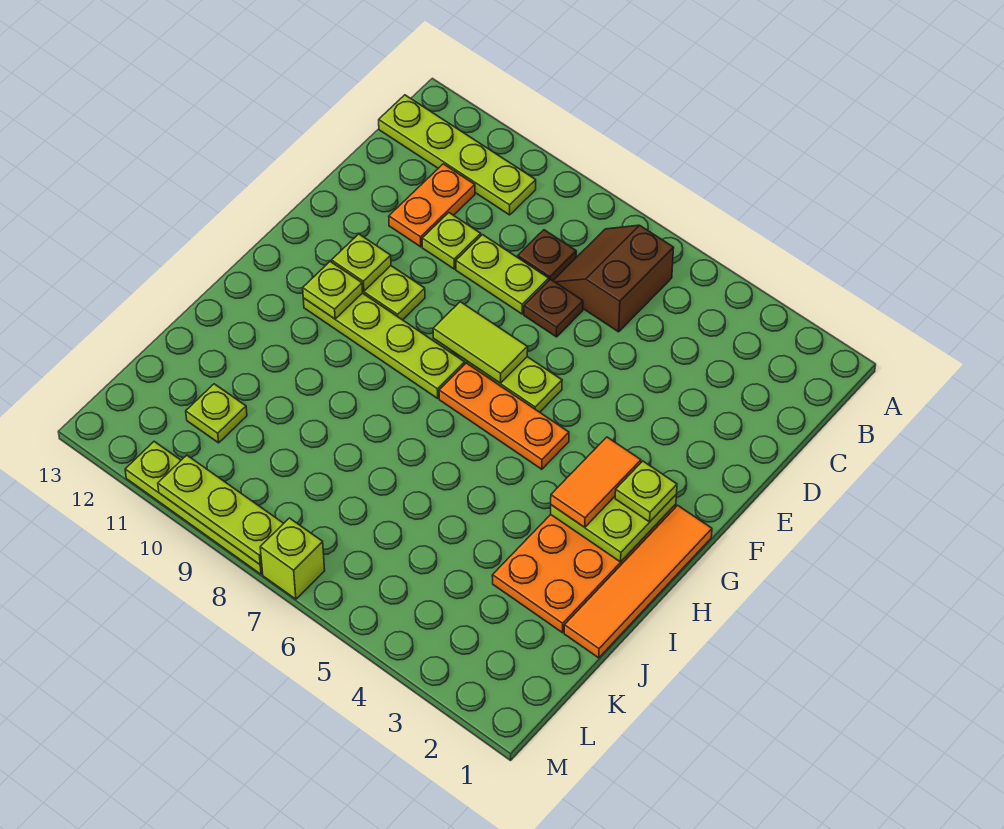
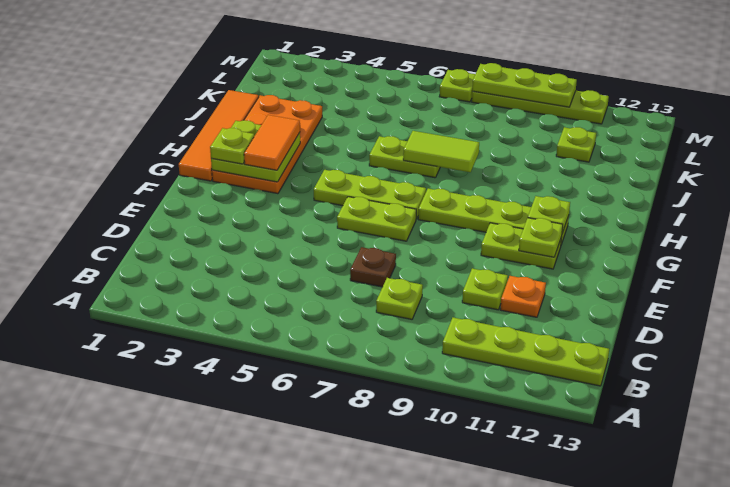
brown slope B6:C7 level 1 top 6 -> none
brown plate C8 level 1 -> lime plate C8 level 1
orange plate C11:D11 level 1 -> orange plate D11 level 1
lime plate D8:D9 level 1 -> lime plate I6:I7 level 1
lime tile F7:F8 level 2 -> lime tile I7:I8 level 2
orange plate G5:G7 level 1 -> lime plate G5:G7 level 1
lime brick M7 level 1 -> lime plate M7 level 1

